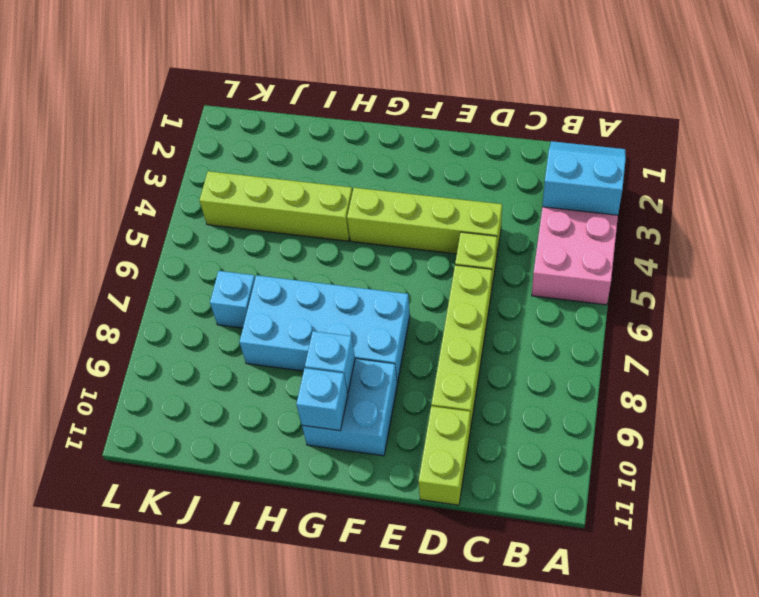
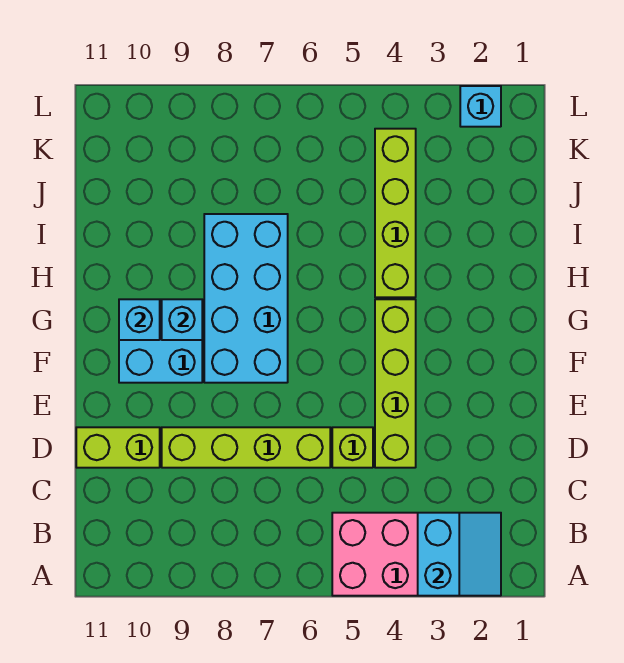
cyan brick J7 level 1 -> cyan brick L2 level 1

